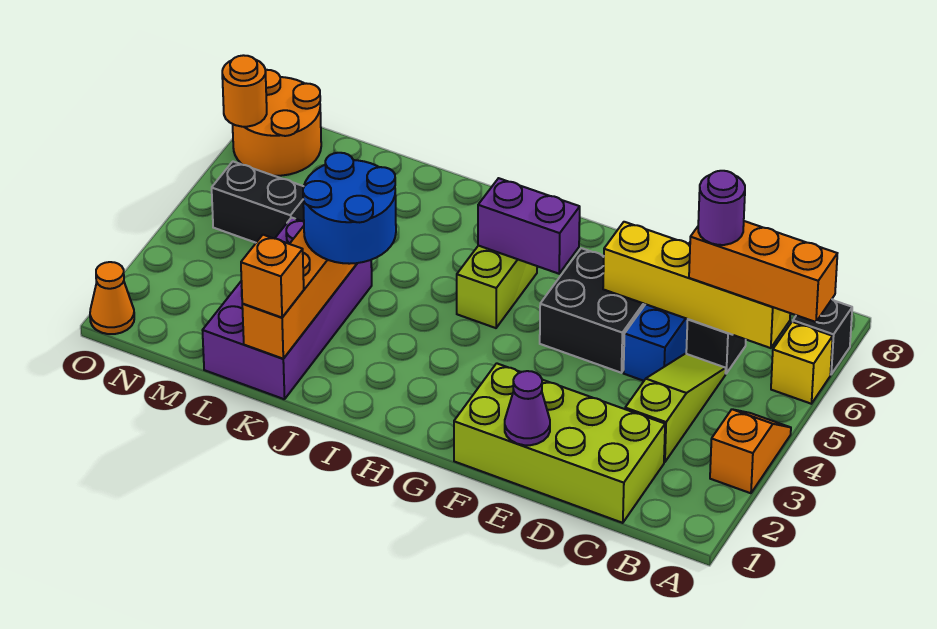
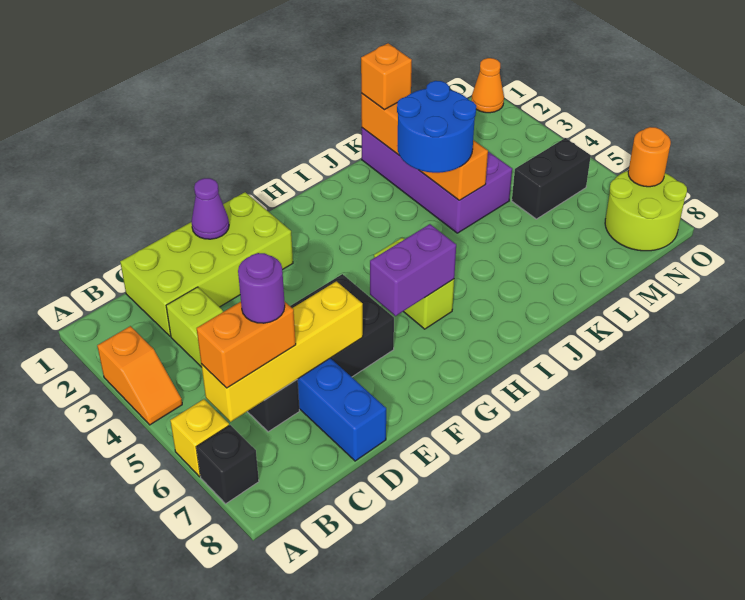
orange brick A6:C6 level 3 -> orange brick B6:C6 level 3
orange round brick N7:O8 level 1 -> lime round brick N7:O8 level 1

